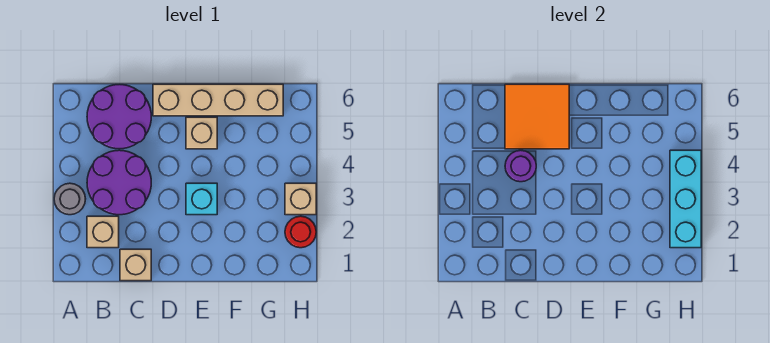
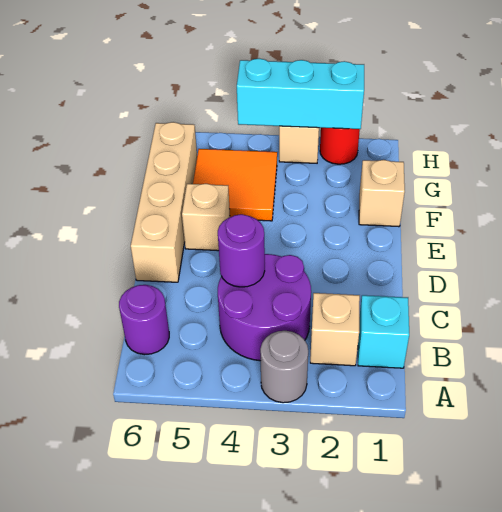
purple round brick B5:C6 level 1 -> purple round brick B6 level 1
tan brick C1 level 1 -> tan brick F1 level 1
orange tile C5:D6 level 2 -> orange tile F4:G5 level 1
cyan brick E3 level 1 -> cyan brick B1 level 1

